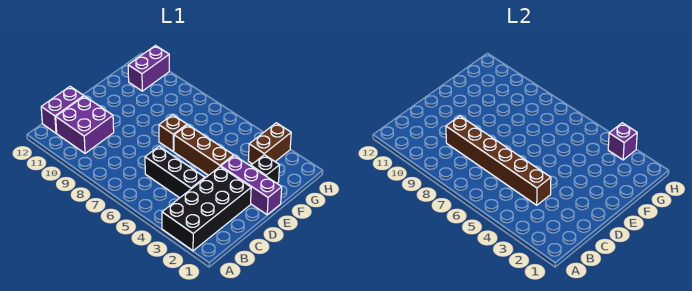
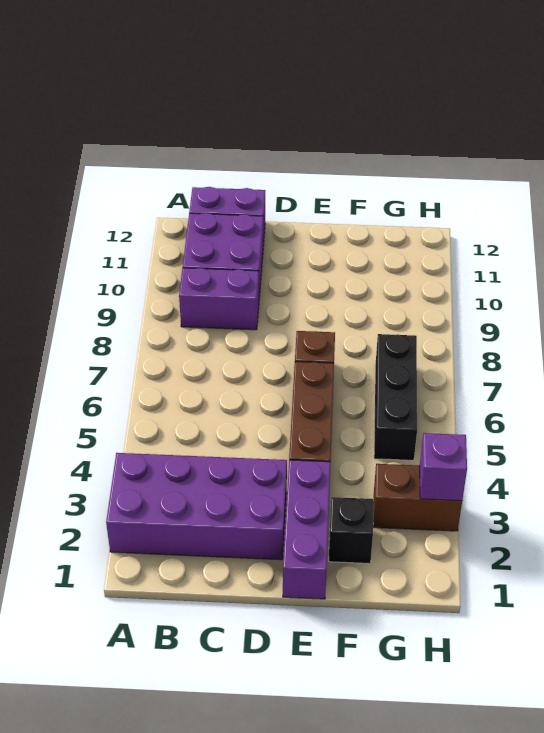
black brick A2:D3 level 1 -> purple brick A2:D3 level 1
black brick C4:C6 level 1 -> black brick G5:G7 level 1
brown brick C4:C9 level 2 -> none
purple brick G11:H11 level 1 -> purple brick B9:C9 level 1

